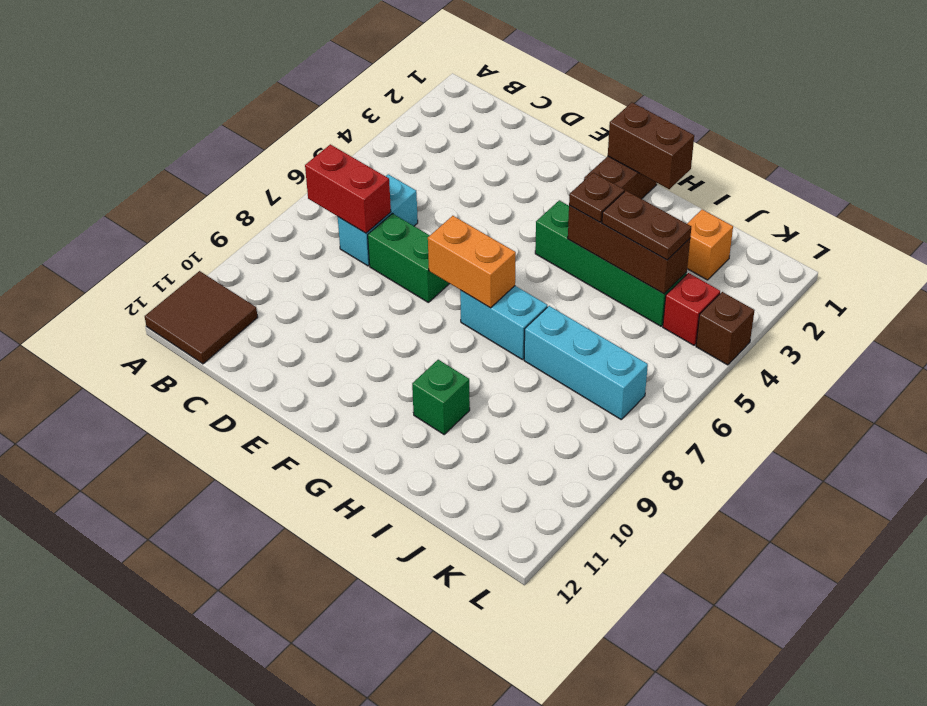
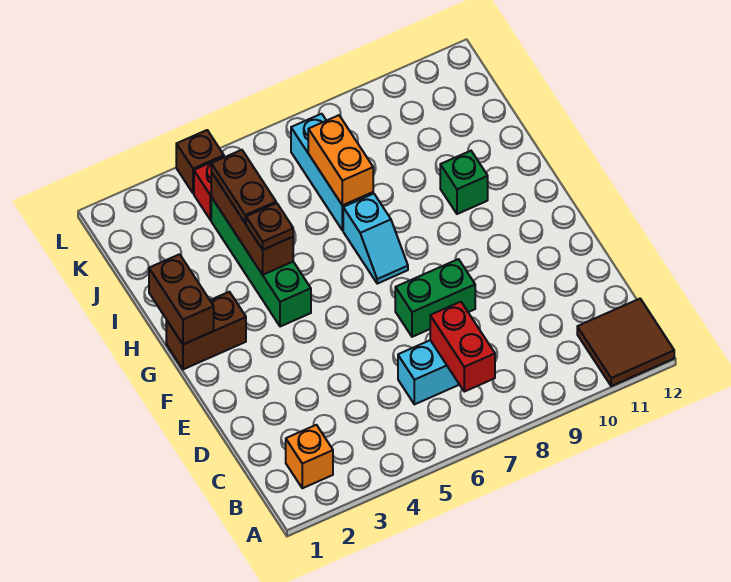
green brick D7:E7 level 1 -> green brick E7:E8 level 1
orange brick F7:G7 level 2 -> orange brick I7:J7 level 2
cyan brick G7:H7 level 1 -> cyan slope G7:H7 level 1 top H
orange brick J2 level 1 -> orange brick B2 level 1

